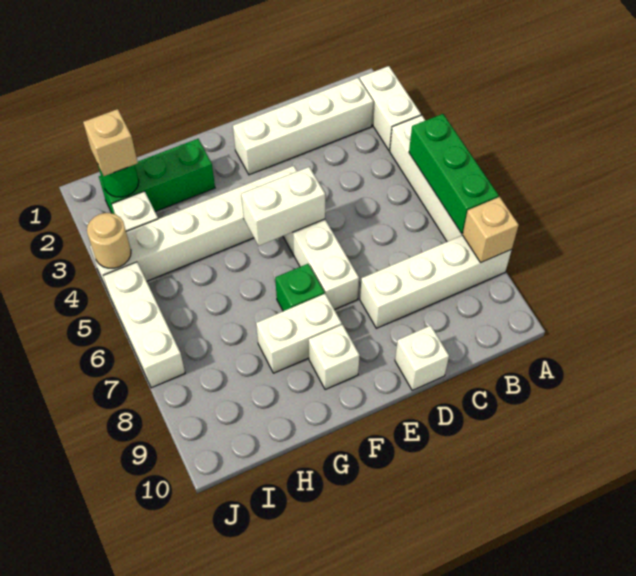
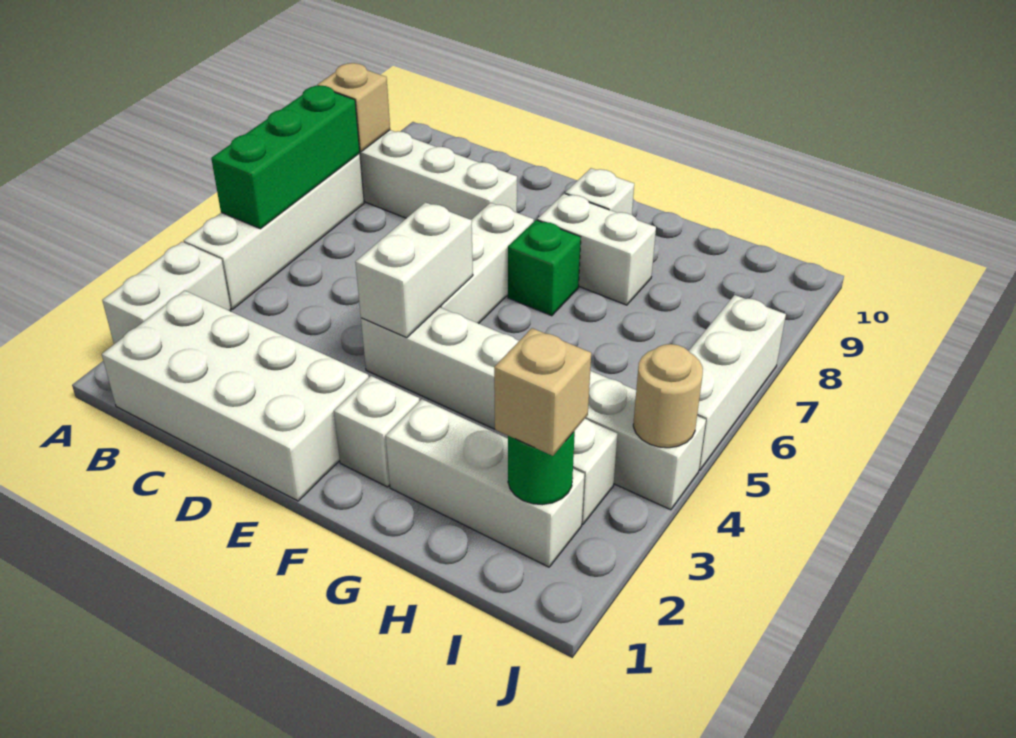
white brick B2:E2 level 1 -> white brick B1:E2 level 1
white brick D10 level 1 -> white brick F2 level 1
white brick E5:F5 level 2 -> white brick E4:E5 level 2
green brick G2:I2 level 1 -> white brick G2:I2 level 1

